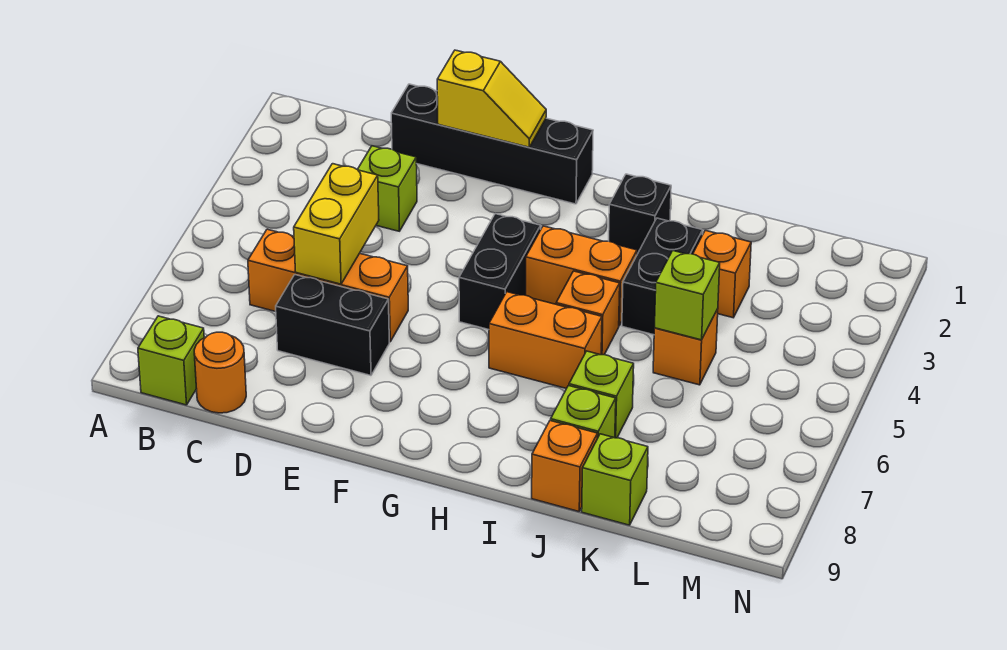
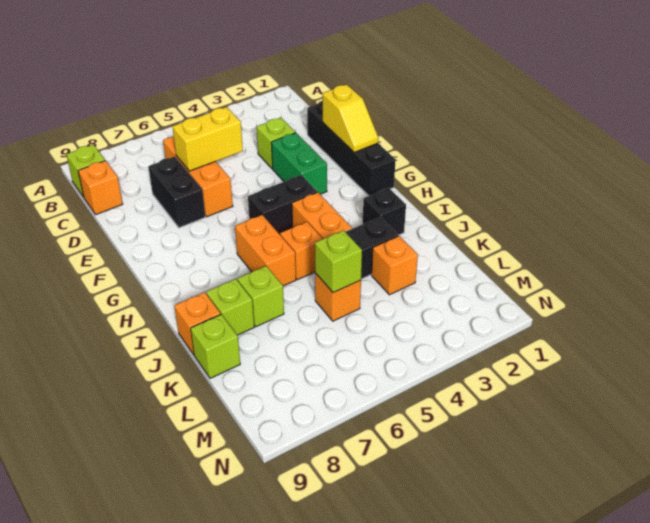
orange round brick C9 level 1 -> orange brick C9 level 1
none -> green brick E3:F3 level 1

